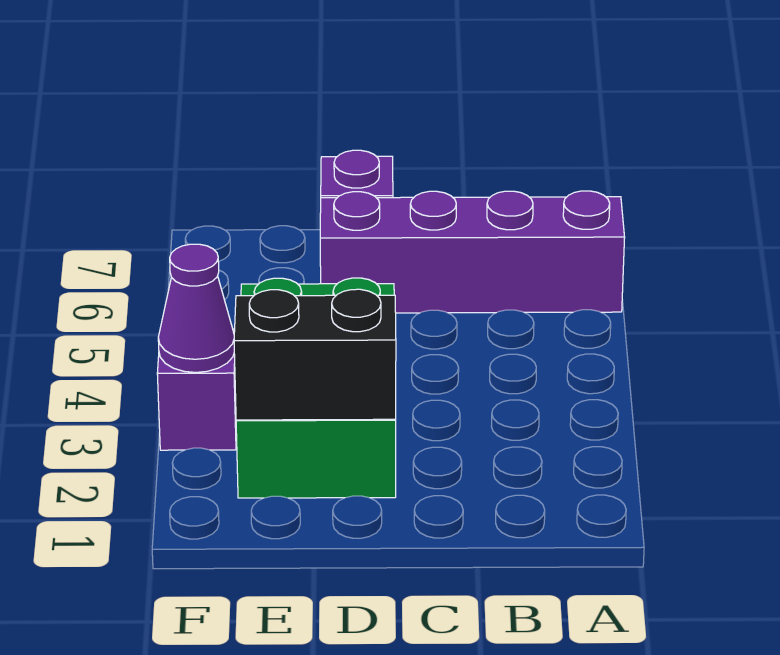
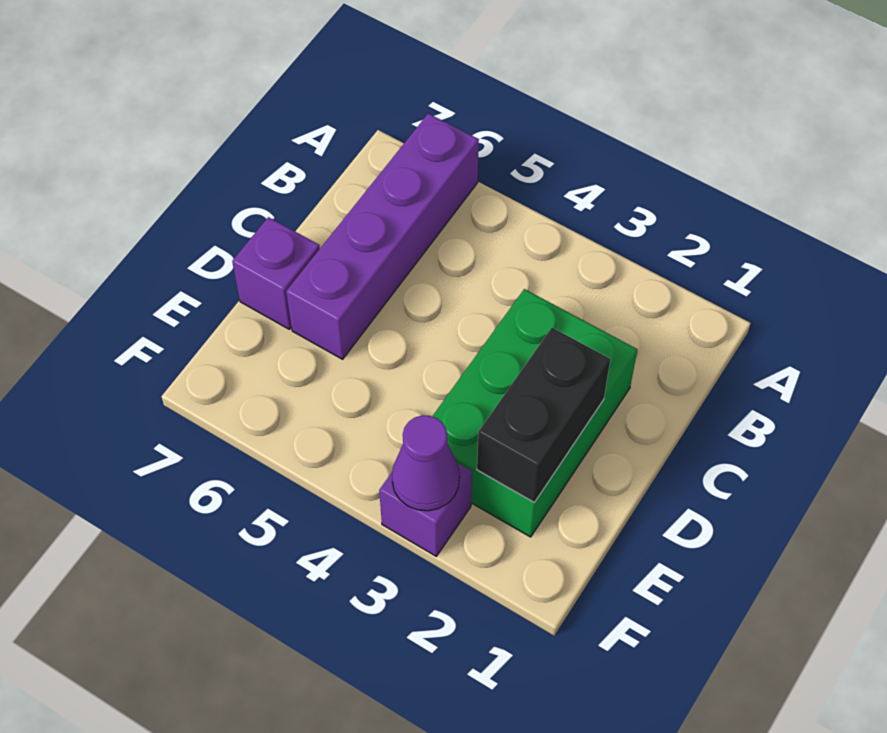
green brick D2:E4 level 1 -> green brick C2:E3 level 1

